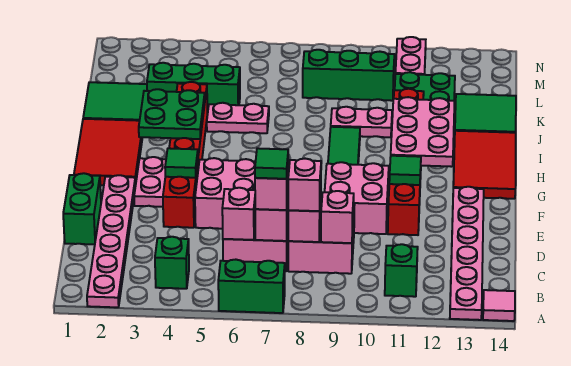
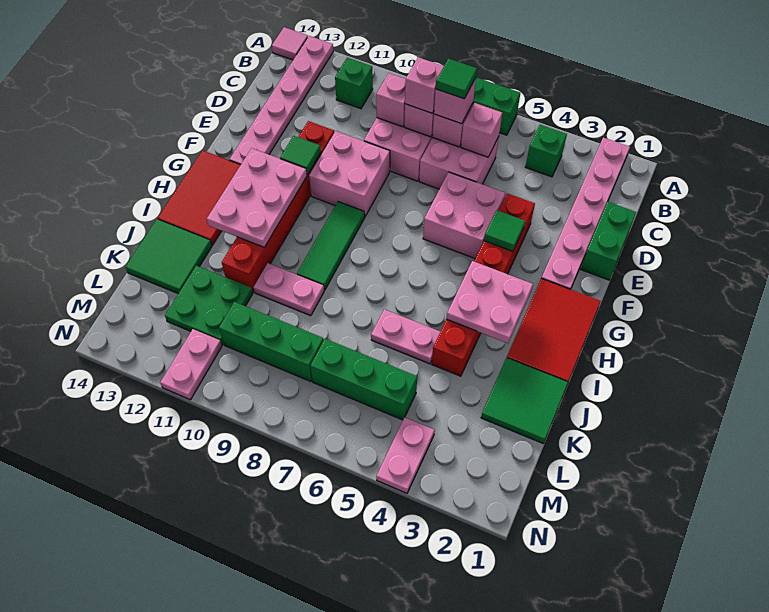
pink plate F3:G3 level 1 -> pink plate M4:N4 level 1
green plate H3:I4 level 2 -> pink plate H3:I4 level 2
green brick K3:K5 level 1 -> green brick L5:L7 level 1

